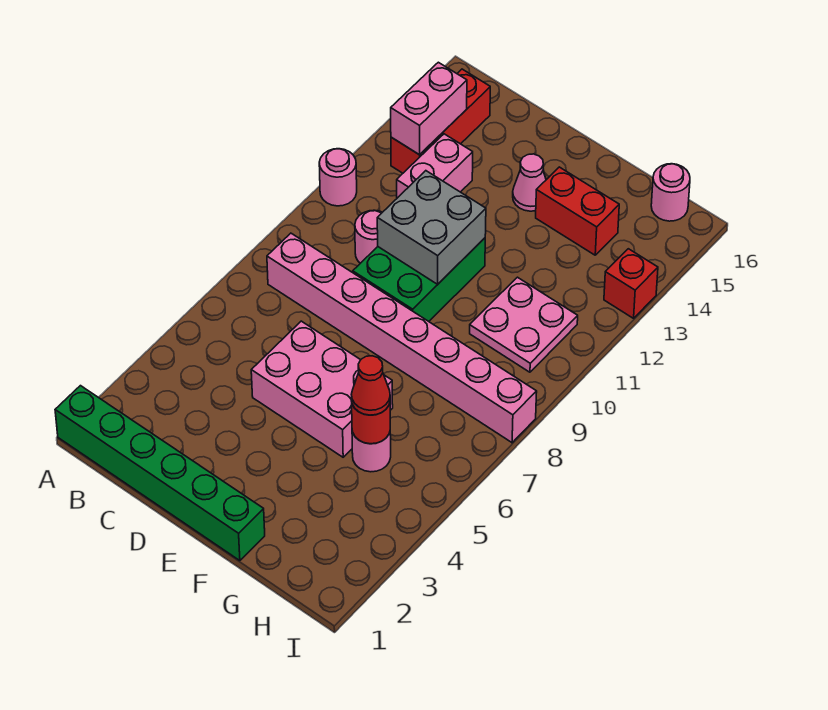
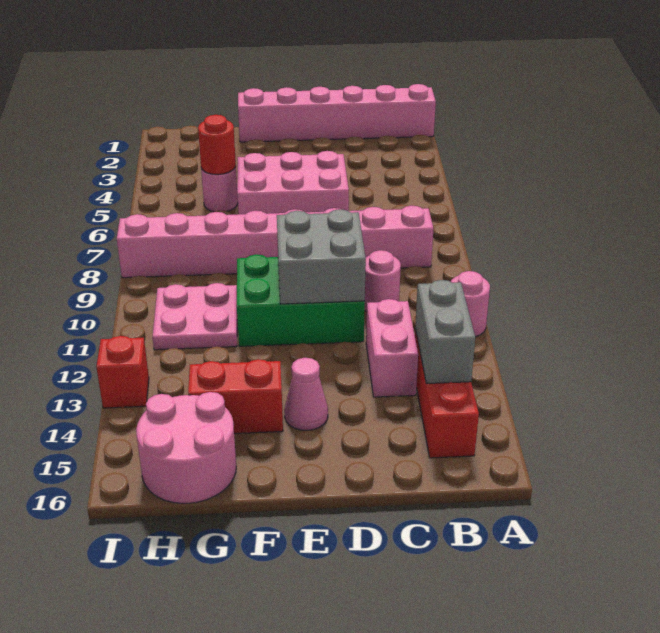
green brick A1:F1 level 1 -> pink brick A1:F1 level 1
pink brick B13:B14 level 2 -> grey brick B13:B14 level 2
green brick D9:E11 level 1 -> green brick D10:F11 level 1
red cone G5 level 3 -> none
pink round brick H16 level 1 -> pink round brick G15:H16 level 1

